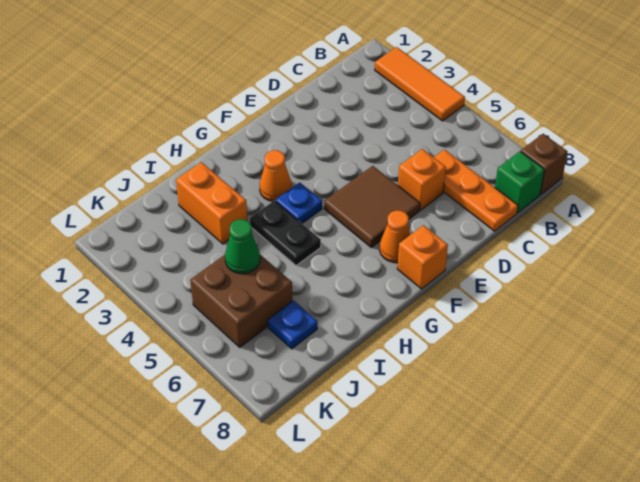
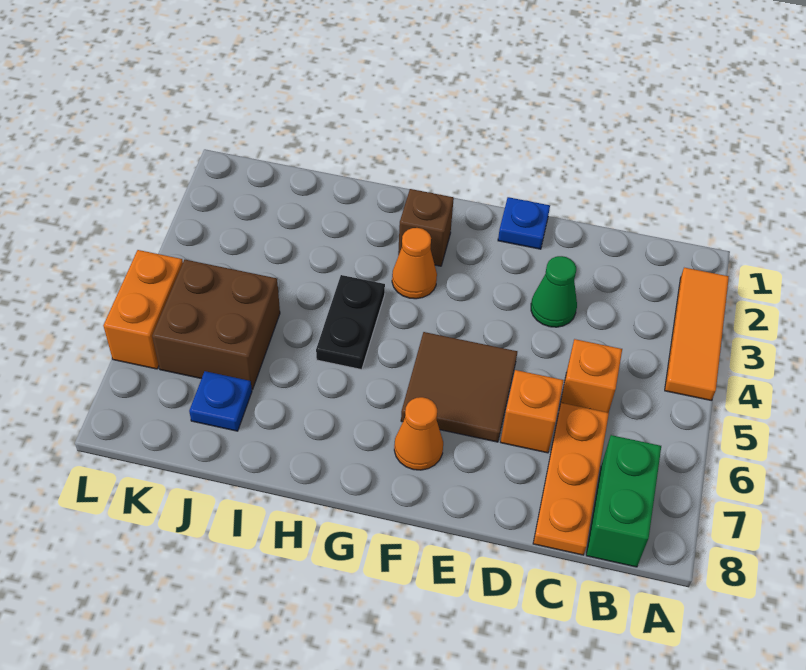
brown brick A8 level 1 -> brown brick G2 level 1
green brick B8 level 1 -> green brick B7:B8 level 1
orange brick F8 level 1 -> orange brick C5 level 1
blue plate G4 level 1 -> blue plate E1 level 1
orange brick I2:I3 level 1 -> orange brick L5:L6 level 1
green cone J5 level 2 -> green cone D3 level 1

